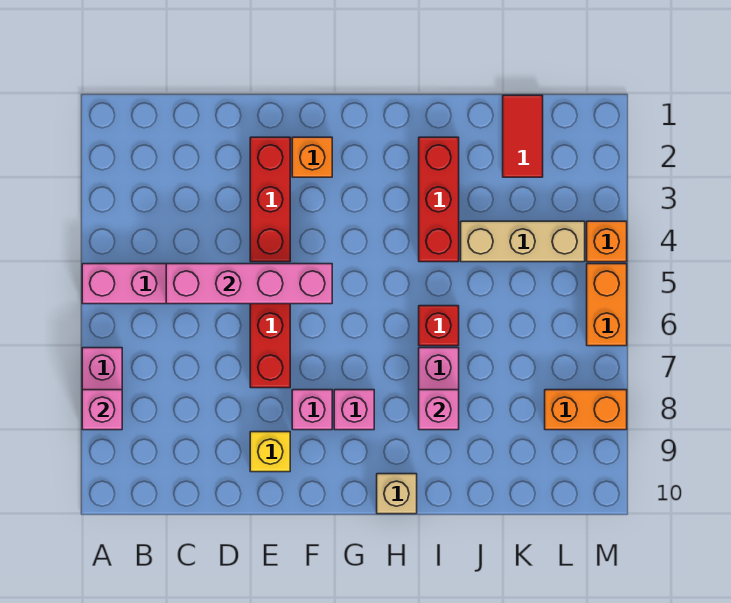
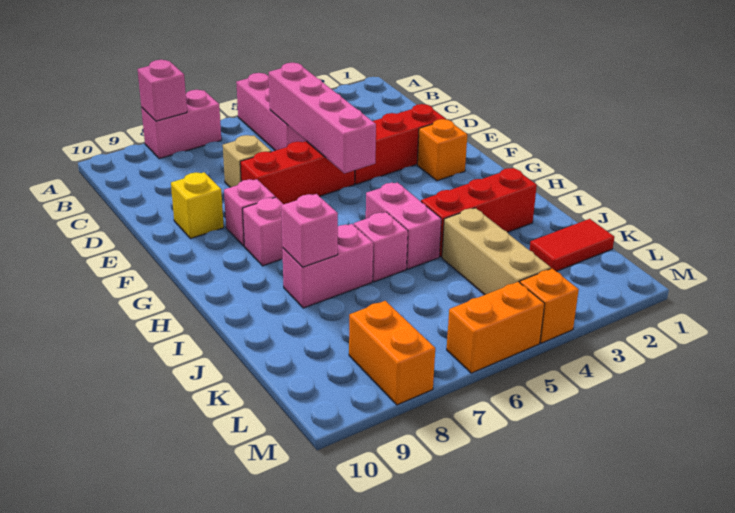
none -> pink brick H5:I5 level 1
tan brick H10 level 1 -> tan brick D7 level 1
red brick I6 level 1 -> pink brick I6 level 1

